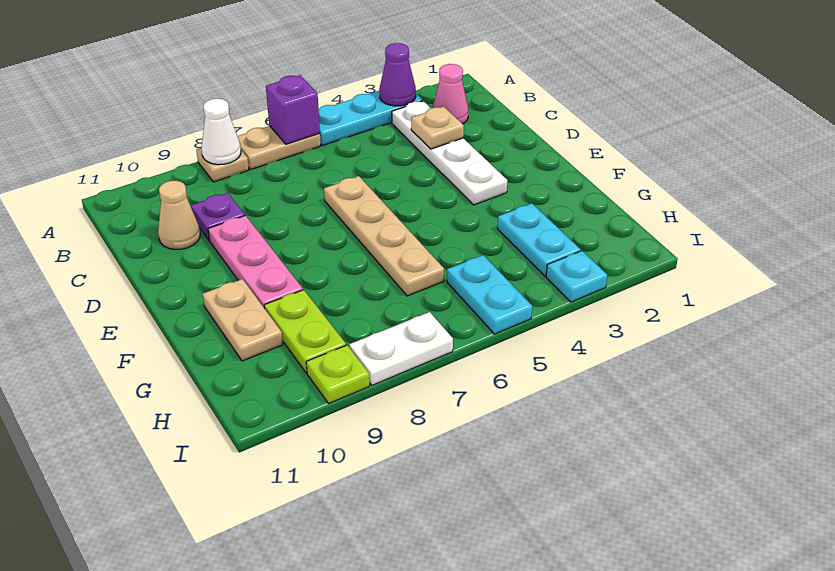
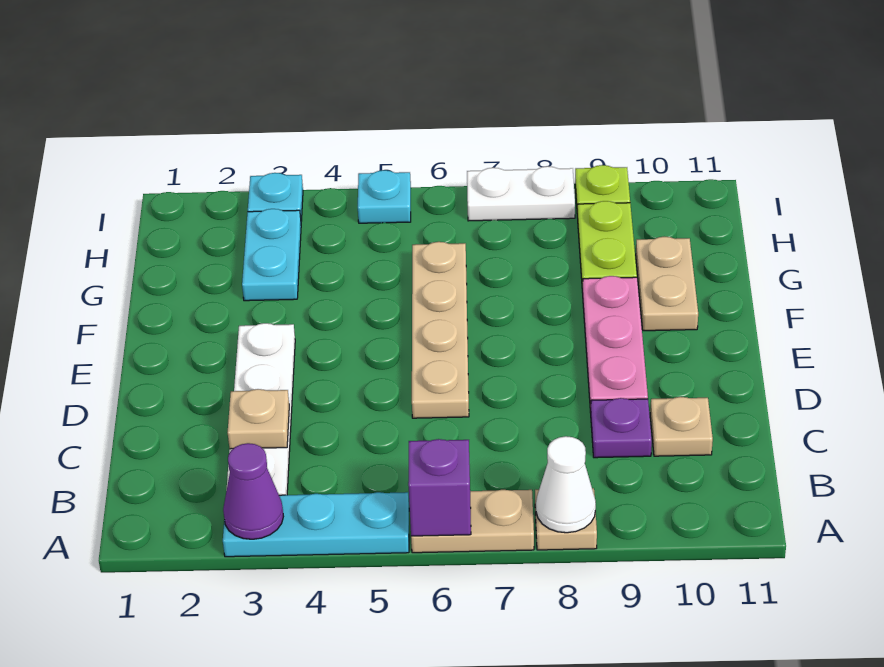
pink cone B2 level 1 -> none
tan cone C10 level 1 -> tan plate C10 level 1
cyan plate H5:I5 level 1 -> cyan plate I5 level 1

